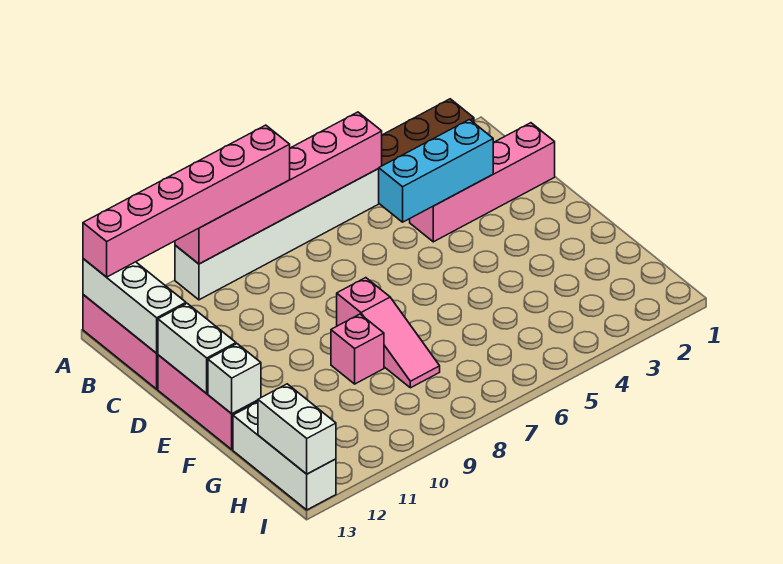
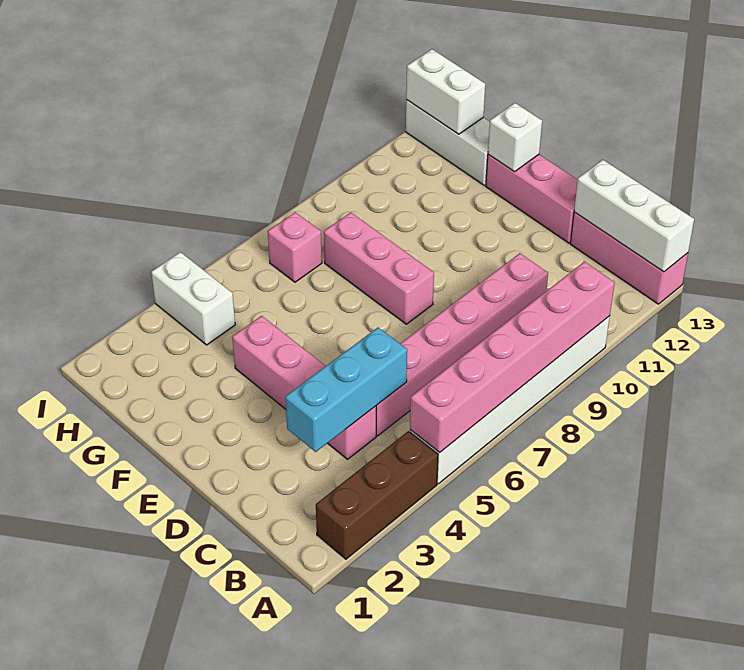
pink brick A8:A13 level 3 -> pink brick C5:C10 level 1
pink brick C1:C4 level 1 -> pink brick C4:F4 level 1
white brick D13:E13 level 2 -> white brick H4:I4 level 1
pink slope E8:G8 level 1 top E -> pink brick E8:G8 level 1
pink brick F9 level 1 -> pink brick H7 level 1

